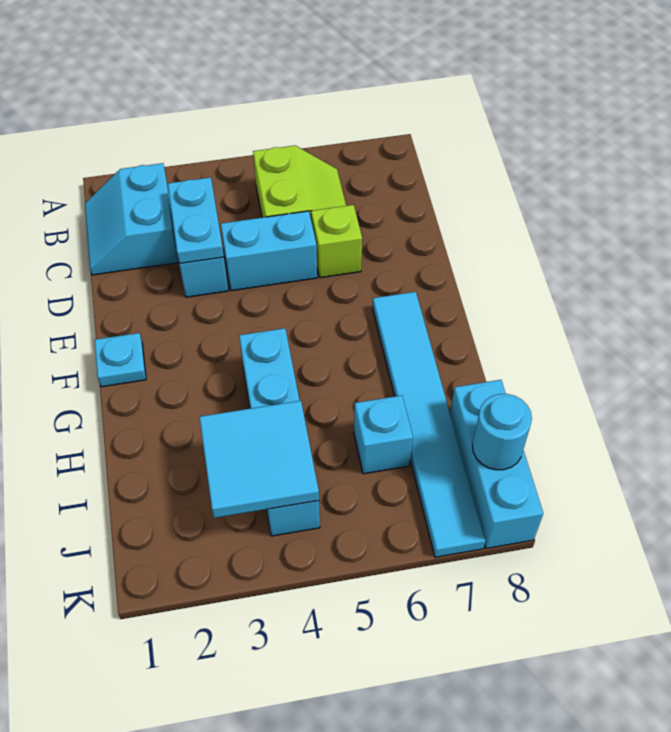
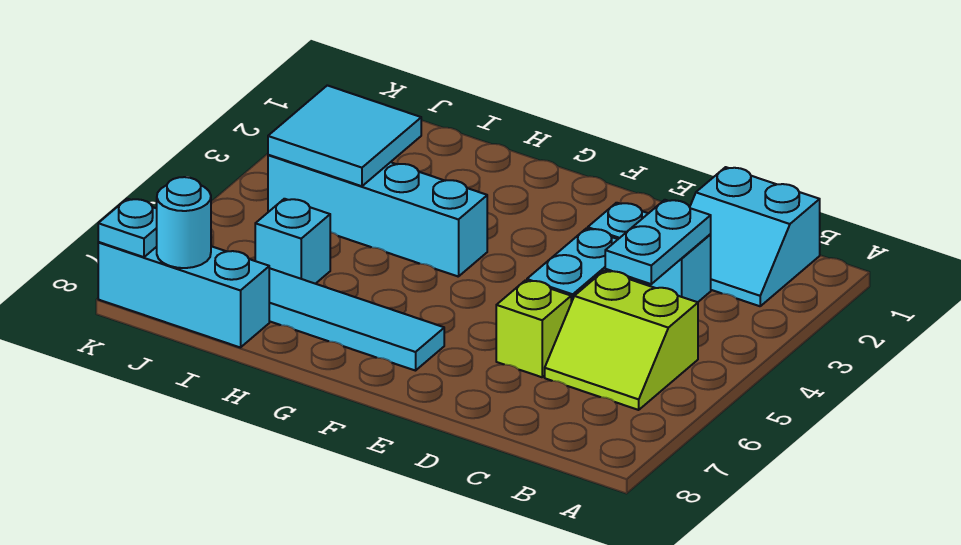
cyan slope B1:C2 level 1 top 2 -> cyan slope B1:C2 level 1 top 1
cyan plate C3:D3 level 2 -> cyan plate C3:C4 level 2
cyan plate F1 level 1 -> cyan plate K8 level 2

